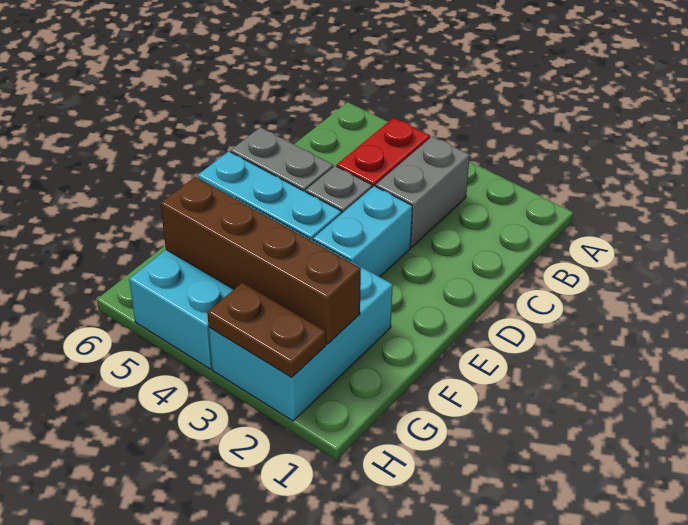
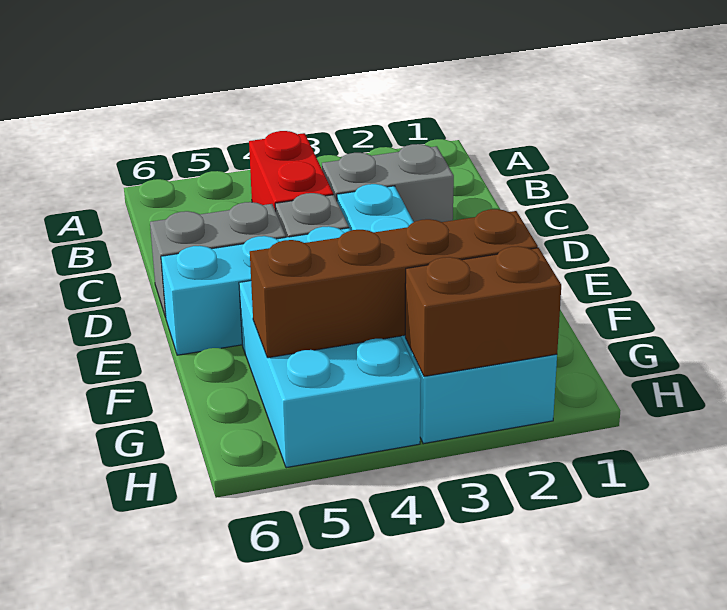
grey brick B3:C3 level 1 -> grey brick C2:C3 level 1
brown plate H2:H3 level 2 -> brown brick H2:H3 level 2

